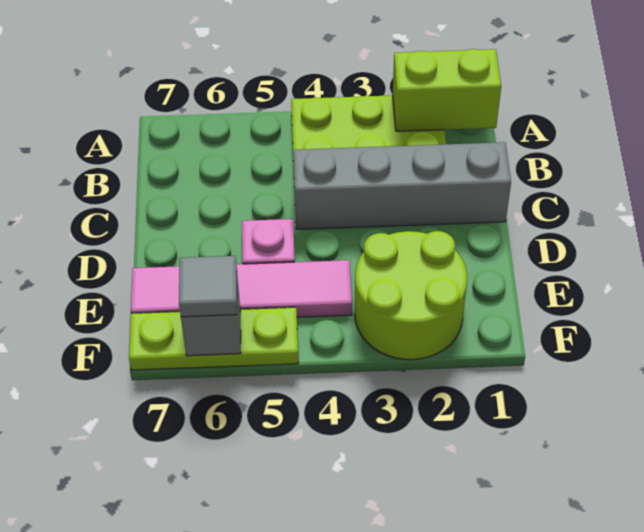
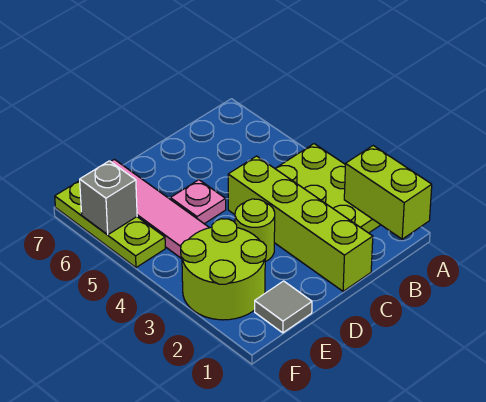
grey brick C1:C4 level 1 -> lime brick C1:C4 level 1
none -> lime round brick D3 level 1
grey tile F6 level 3 -> grey tile E1 level 1

